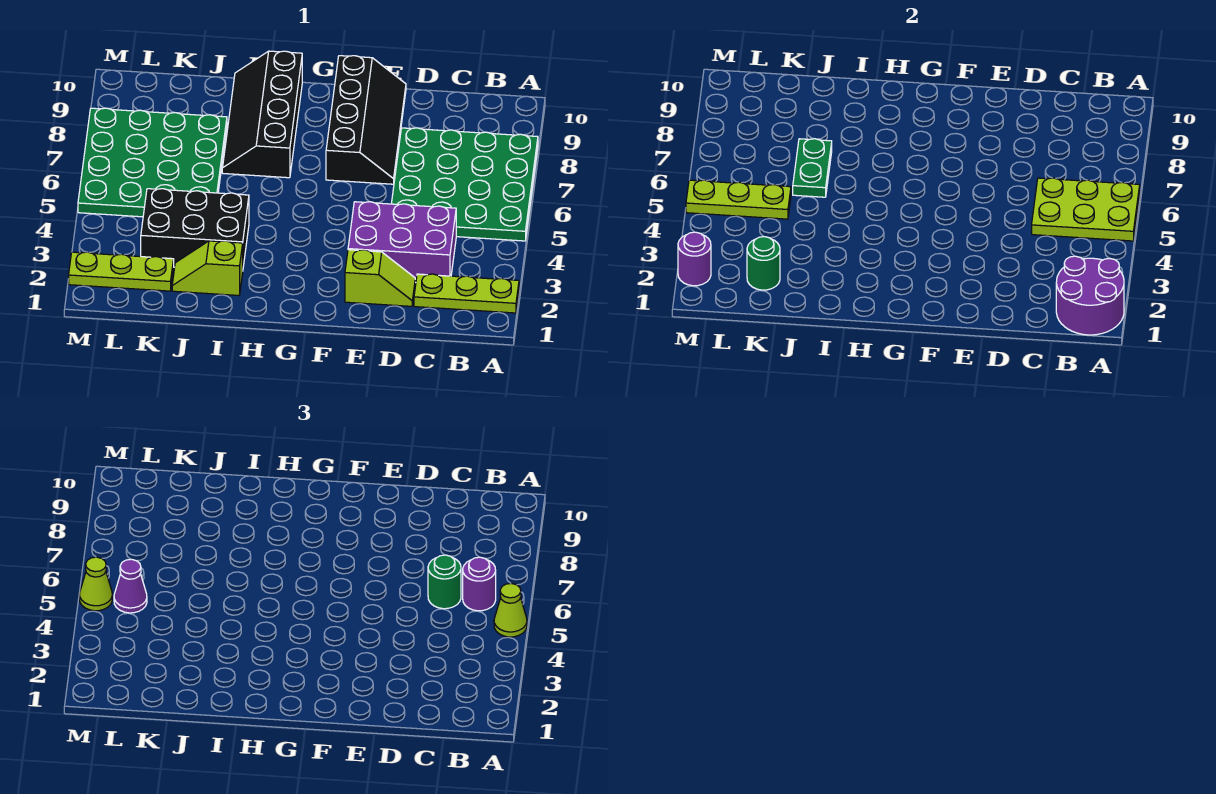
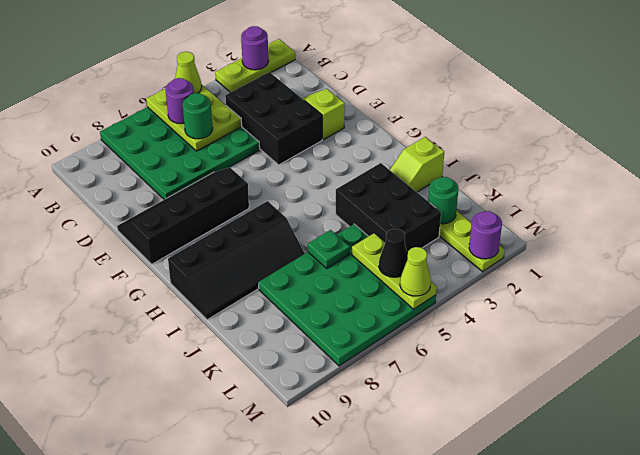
purple round brick A1:B2 level 2 -> purple round brick A2 level 2
lime plate A2:C2 level 1 -> lime plate A1:A3 level 1
purple brick C3:E4 level 1 -> black brick C3:E4 level 1
lime slope I2:J2 level 1 top I -> lime slope I1:I2 level 1 top 1
green plate J6:J7 level 2 -> green plate J6 level 2
purple cone L5 level 3 -> black cone L5 level 3

